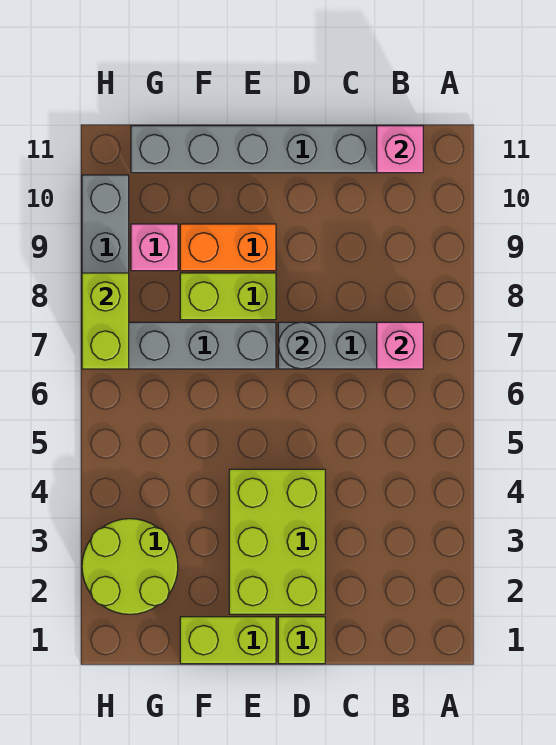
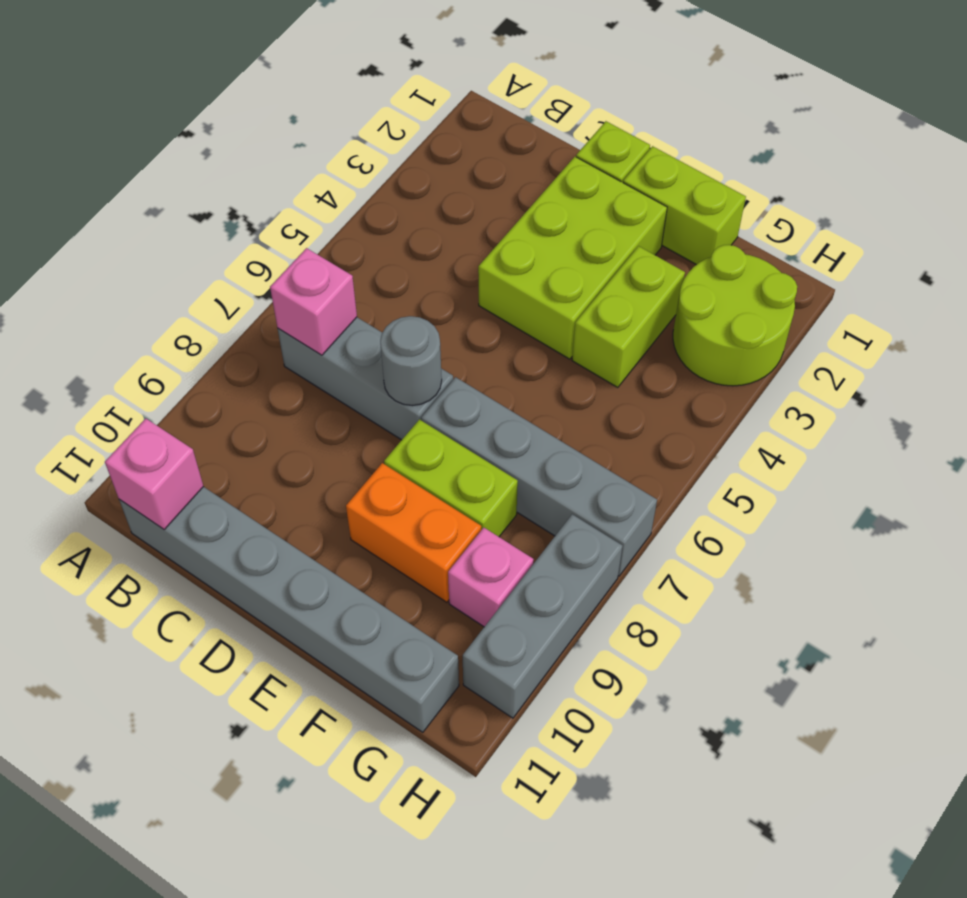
lime brick H7:H8 level 2 -> lime brick F3:F4 level 1

